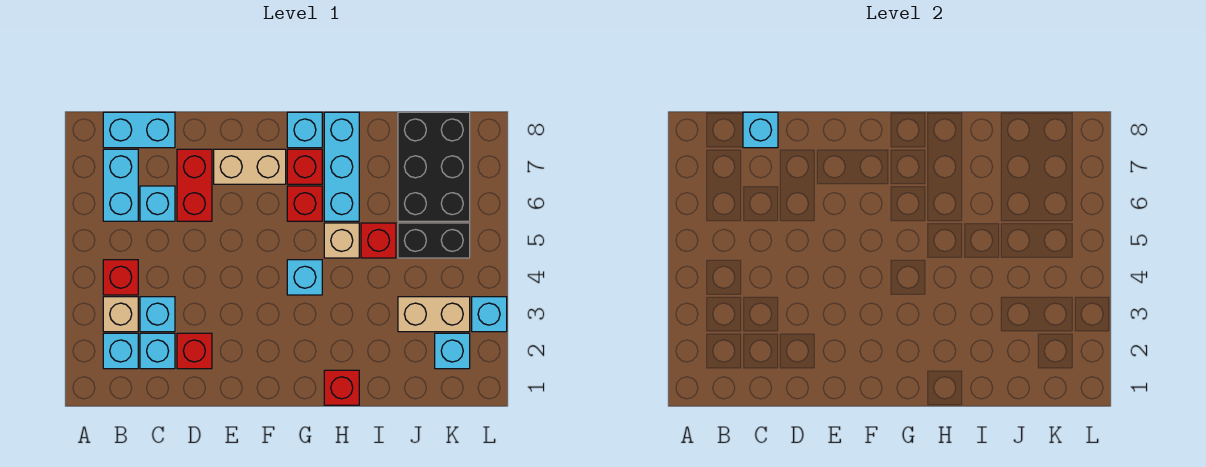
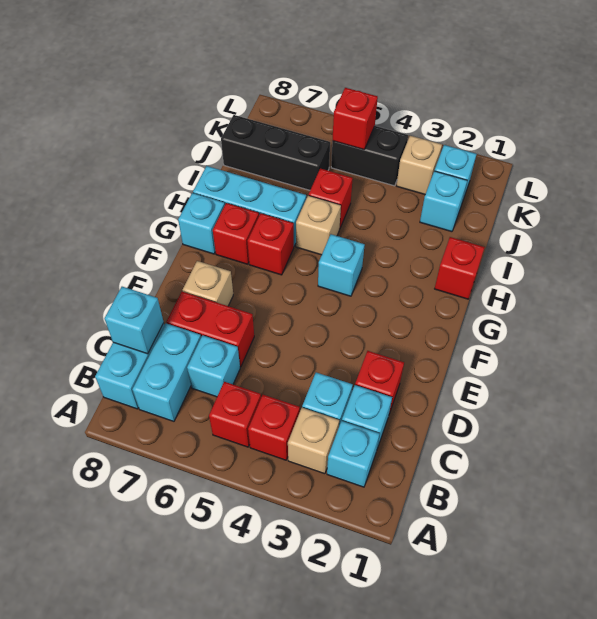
none -> red brick B5 level 1
cyan brick B6:B7 level 1 -> cyan brick B7:C7 level 1
tan brick E7:F7 level 1 -> tan brick E7 level 1
tan brick J3:K3 level 1 -> tan brick K3 level 1
black brick J5:K5 level 1 -> black brick K4:K5 level 1
black brick J6:K8 level 1 -> black brick J6:J8 level 1
none -> red brick K5 level 2
cyan brick L3 level 1 -> cyan brick J2 level 1

